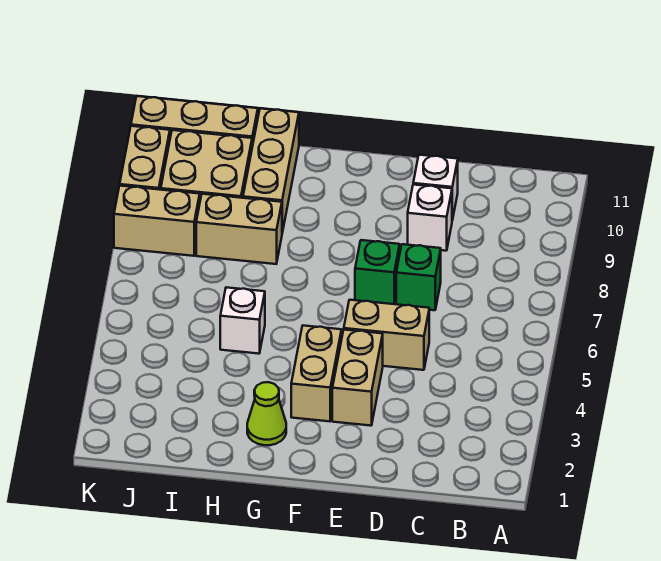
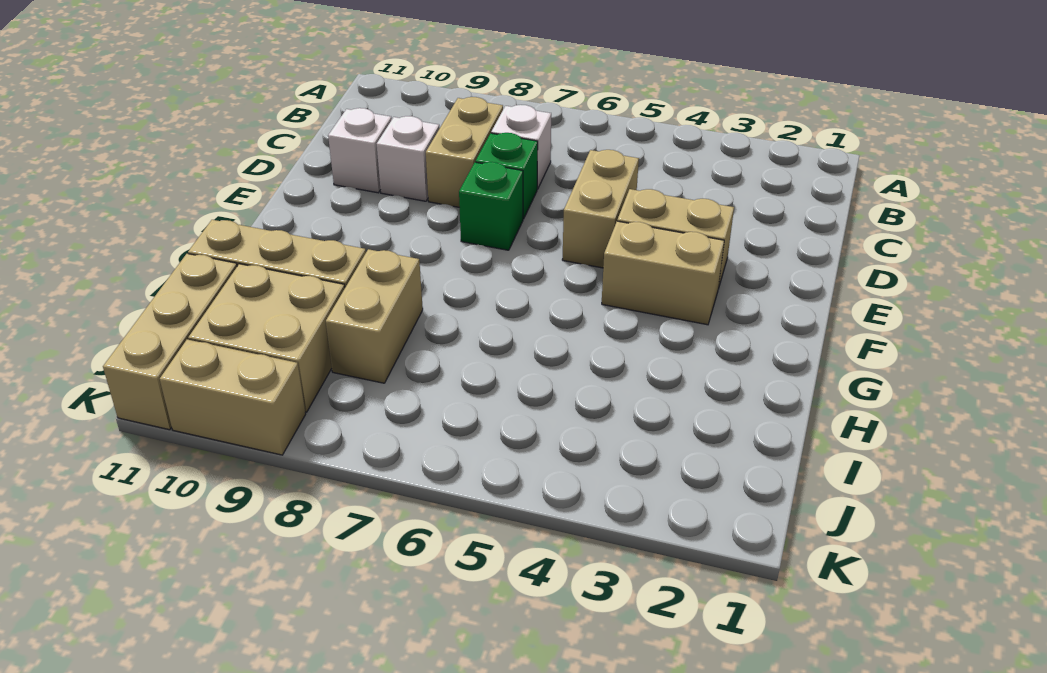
lime cone G2 level 1 -> none
white brick H5 level 1 -> white brick C7 level 1
tan brick J8:K8 level 1 -> tan brick C8:D8 level 1

